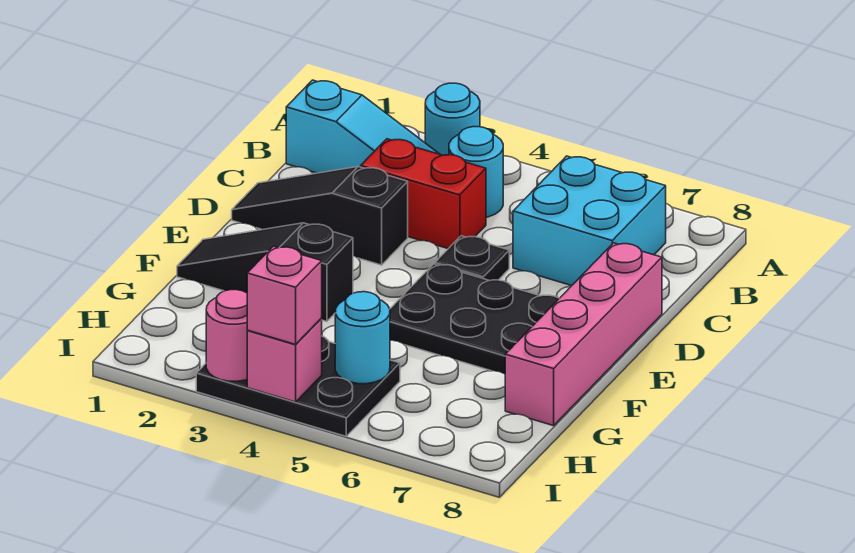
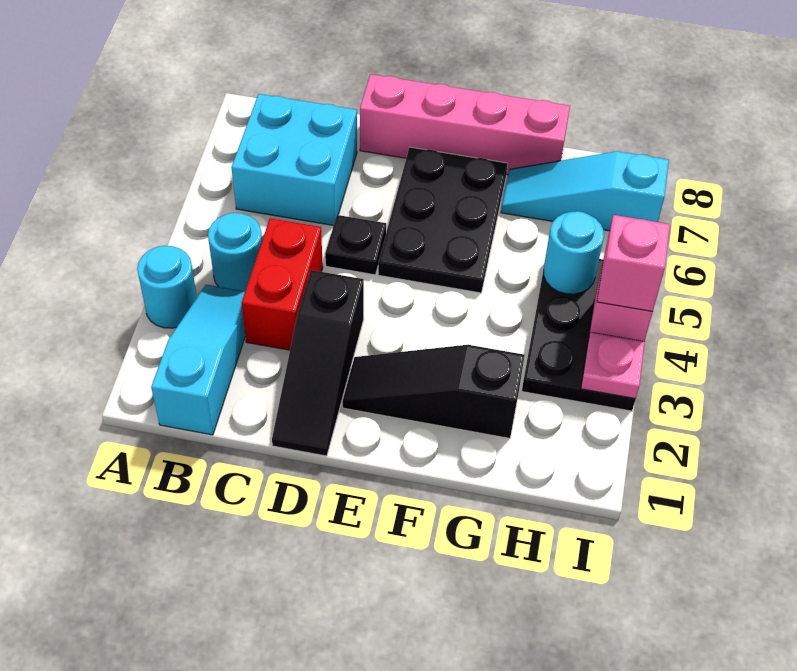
black slope F1:F3 level 1 top 3 -> black slope E2:G2 level 1 top G
none -> cyan slope G7:I7 level 1 top I
pink round brick I3 level 2 -> pink plate I3 level 2

